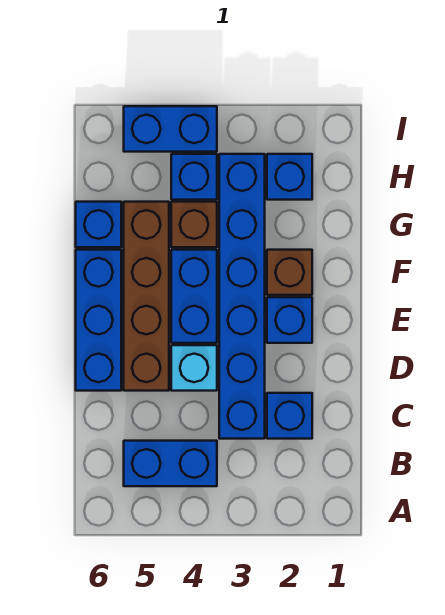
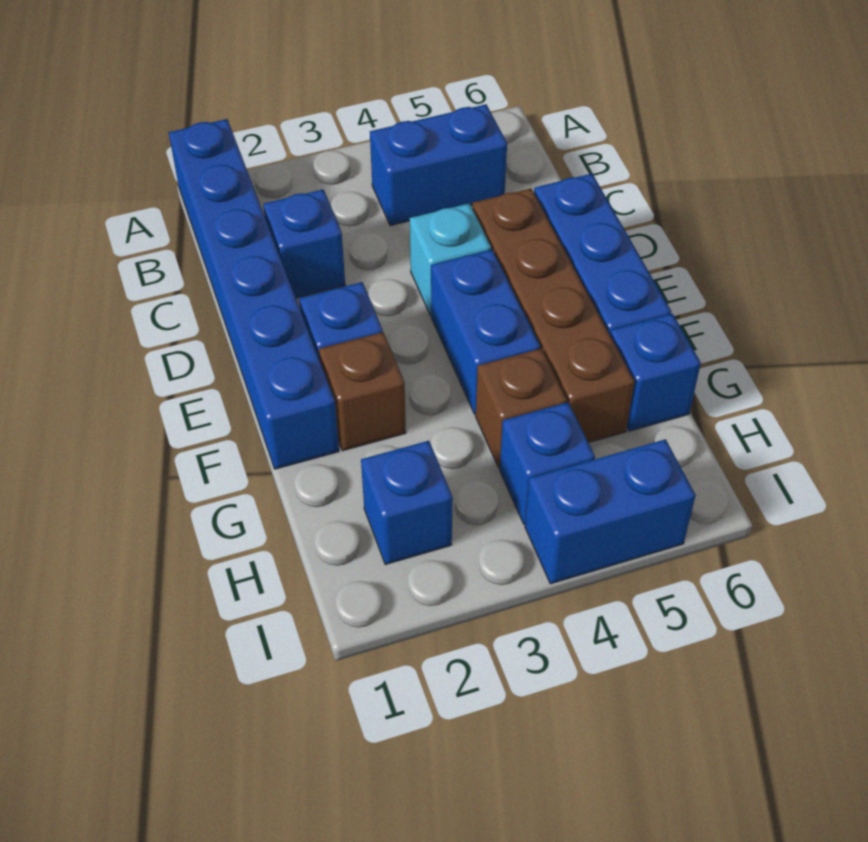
blue brick C3:H3 level 1 -> blue brick A1:F1 level 1

